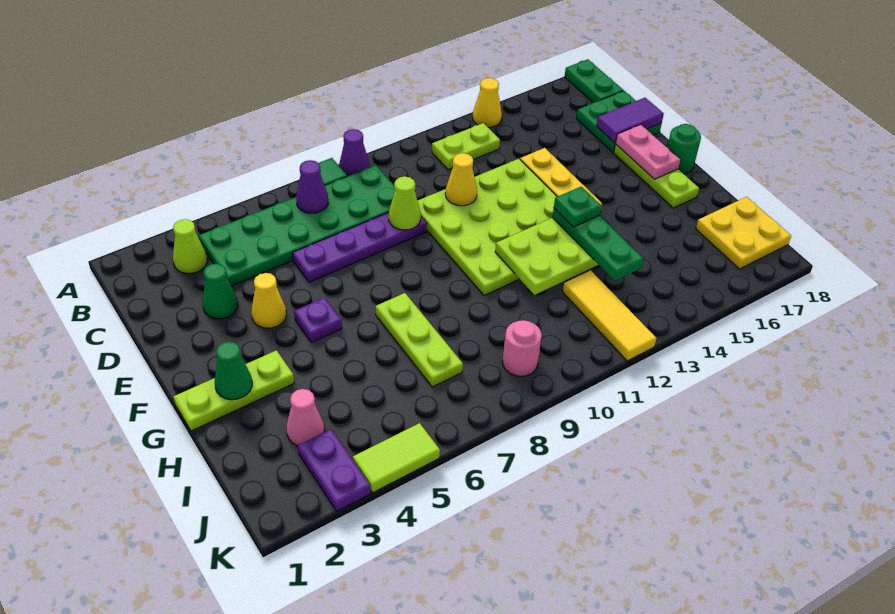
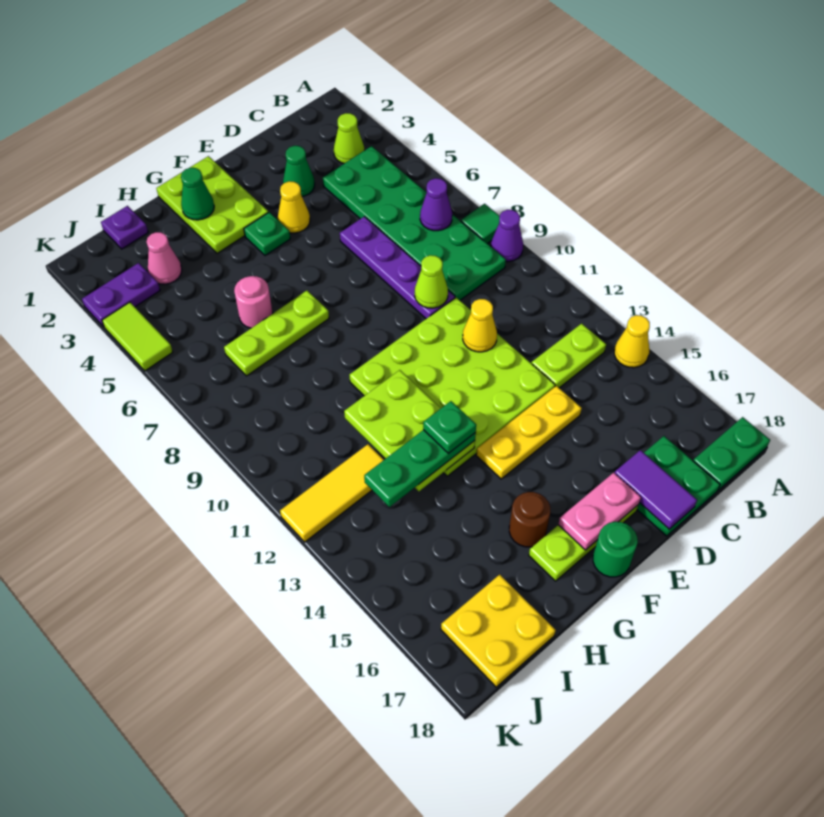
lime plate B12:B13 level 1 -> lime plate B13:C13 level 1
none -> green plate F4 level 1
purple plate F5 level 1 -> purple plate I1 level 1
lime plate G1:G3 level 1 -> lime plate F1:G3 level 1
none -> brown round brick G16 level 1
pink round brick J9 level 1 -> pink round brick H6 level 1

